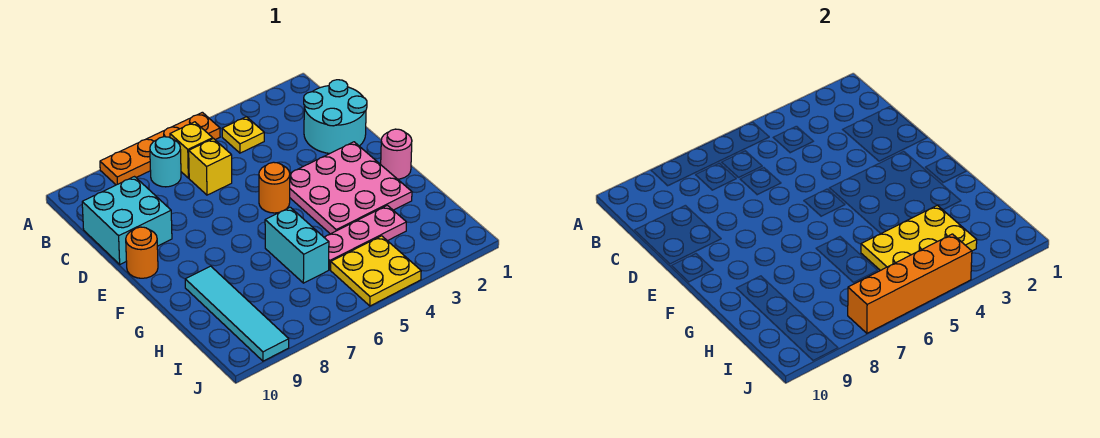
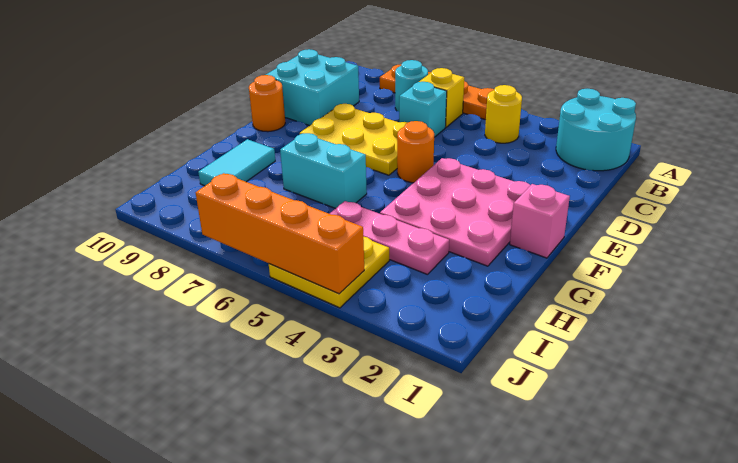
yellow plate B4 level 1 -> yellow round brick B4 level 1
cyan round brick C1:D2 level 1 -> cyan round brick A1:B2 level 1
yellow brick C6 level 1 -> cyan brick C6 level 1
pink round brick F1 level 1 -> pink brick F1 level 1
cyan brick G6:H6 level 1 -> cyan brick G6:G7 level 1
cyan tile G9:J9 level 1 -> cyan tile G9:H9 level 1
yellow plate H3:I5 level 2 -> yellow plate D6:E8 level 1

